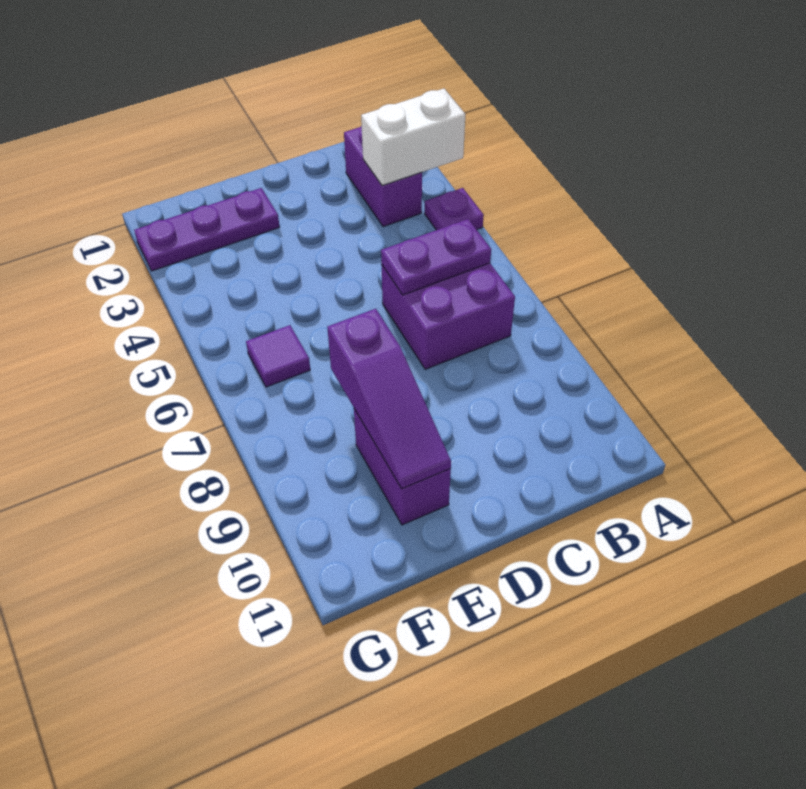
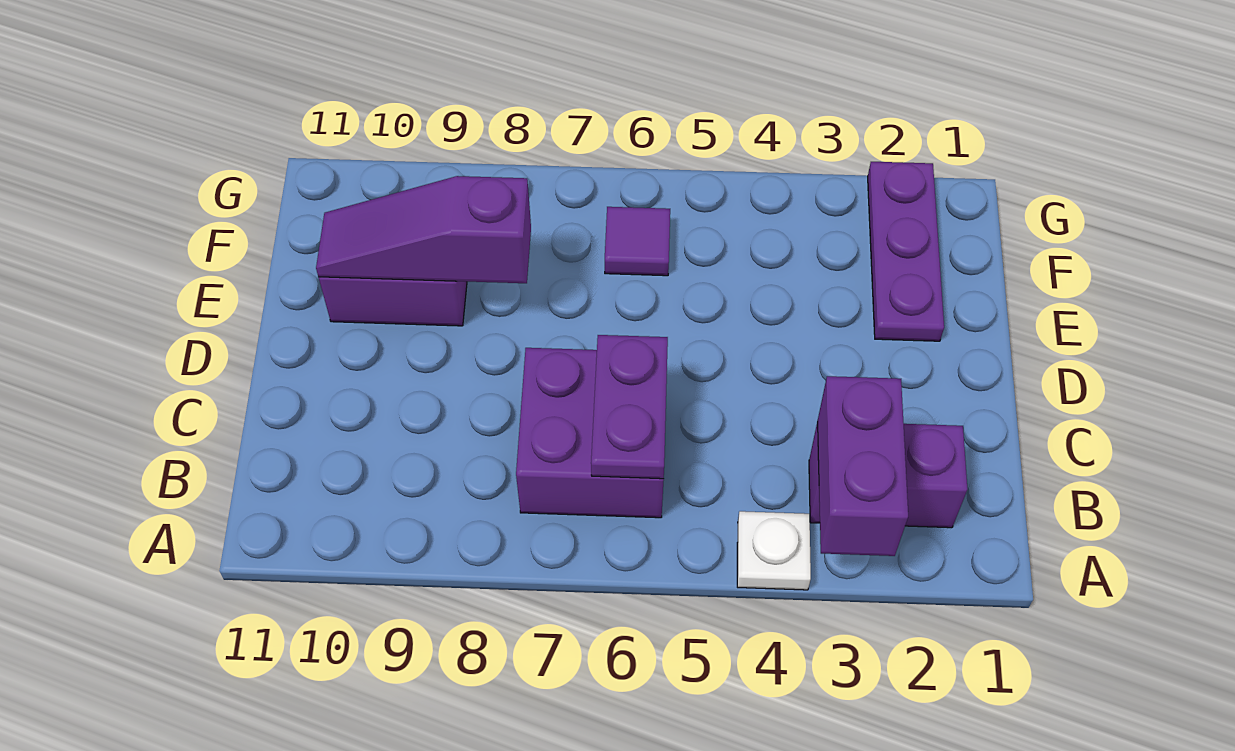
white brick A3:B3 level 2 -> purple brick A3:B3 level 2
purple plate A4 level 1 -> white plate A4 level 1

